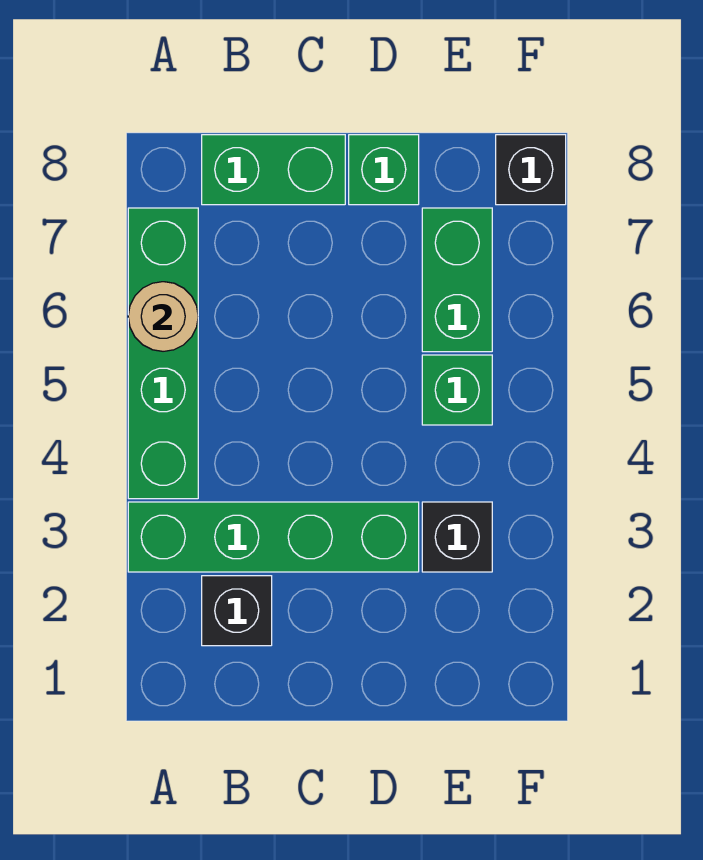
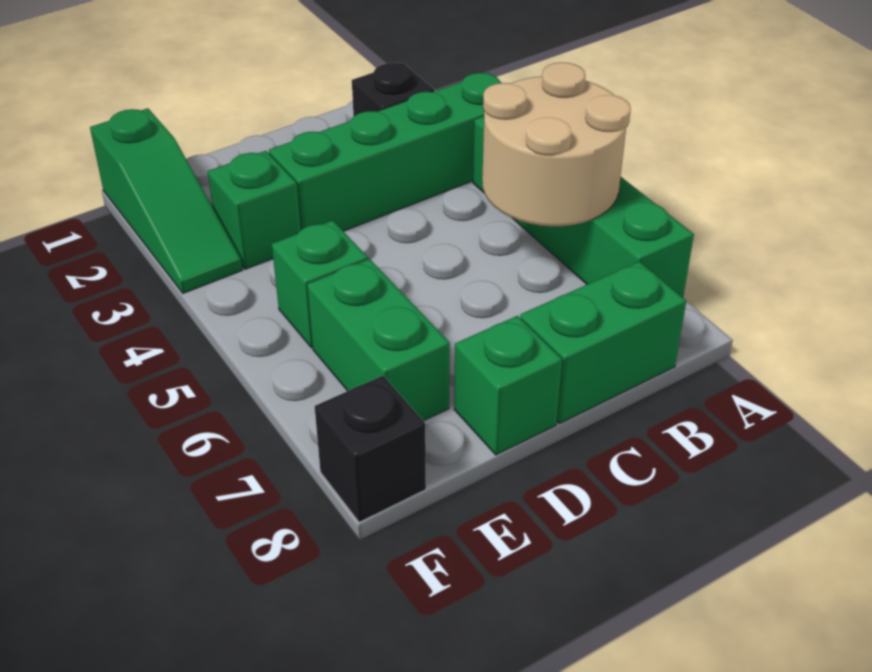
tan round brick A6 level 2 -> tan round brick A5:B6 level 2
black brick E3 level 1 -> green brick E3 level 1
none -> green slope F1:F3 level 1 top 1

